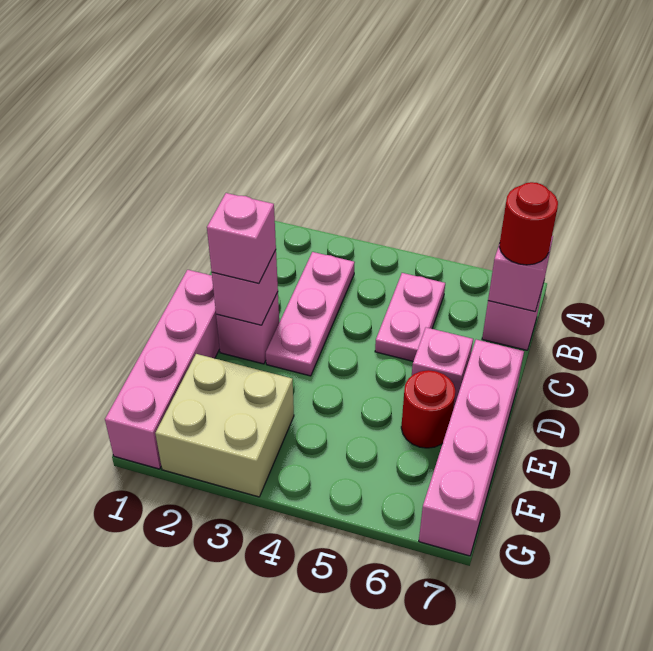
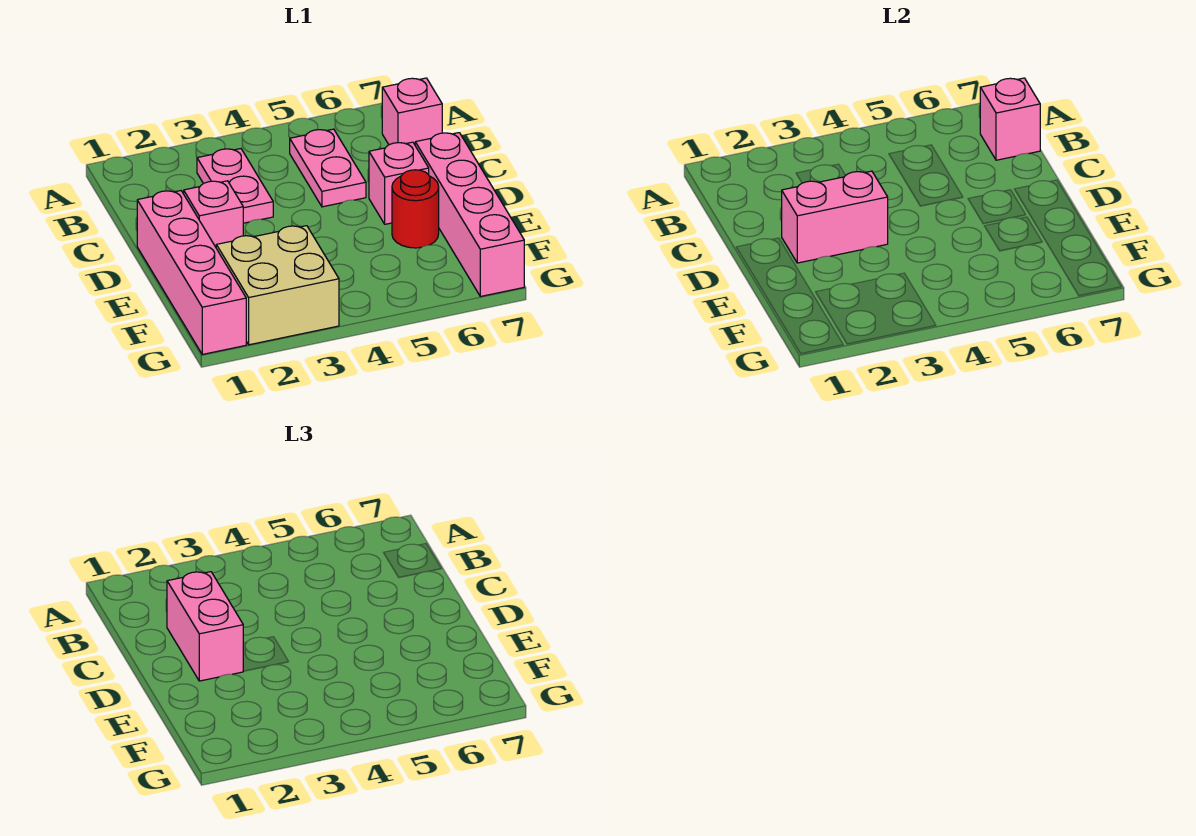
pink plate B3:D3 level 1 -> pink plate B3:C3 level 1
red round brick B7 level 3 -> none
pink brick D2 level 2 -> pink brick D2:D3 level 2
pink brick D2 level 3 -> pink brick C2:D2 level 3

